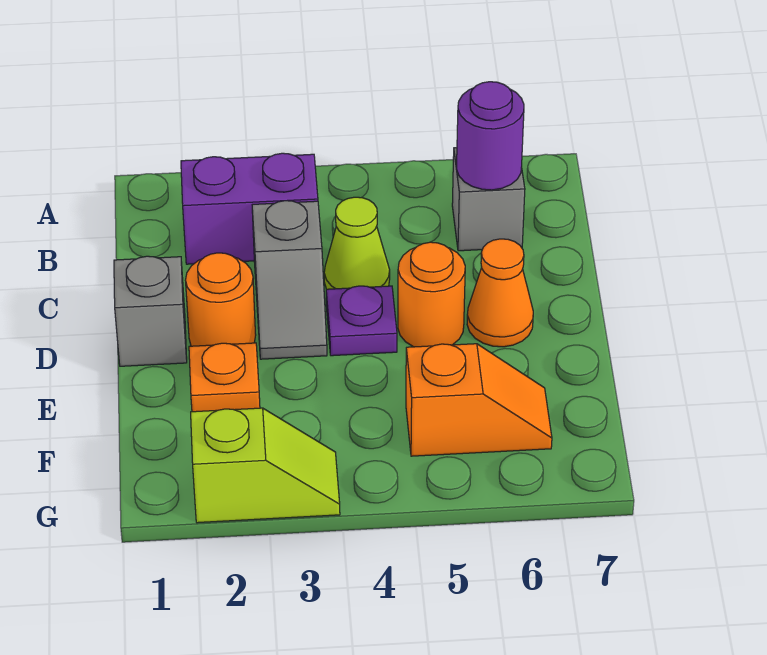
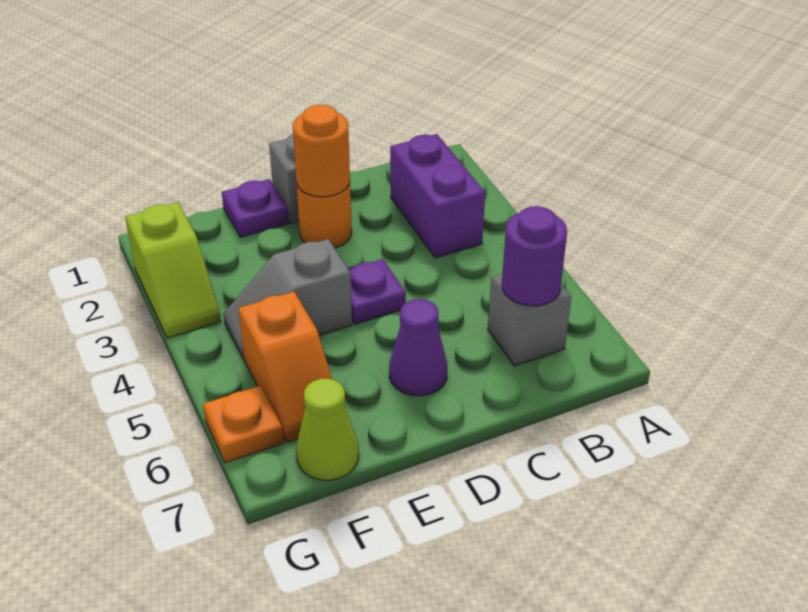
grey slope C3:D3 level 1 top C -> grey slope E4:F4 level 1 top E
lime cone C4 level 1 -> lime cone F7 level 1
orange round brick D5 level 1 -> orange round brick D2 level 2
orange cone D6 level 1 -> purple cone D6 level 1
none -> purple plate E1 level 1
orange plate E2 level 1 -> orange plate G6 level 1

